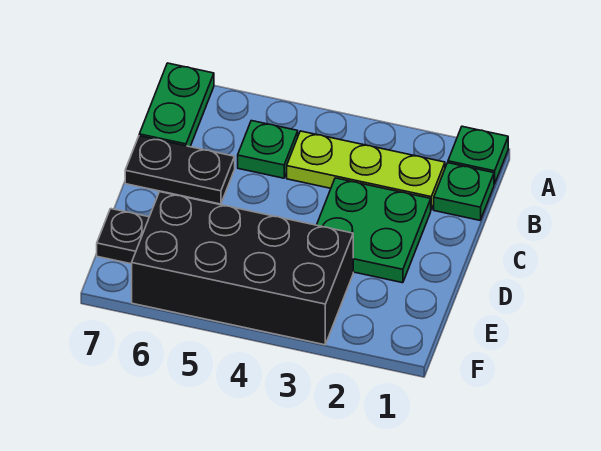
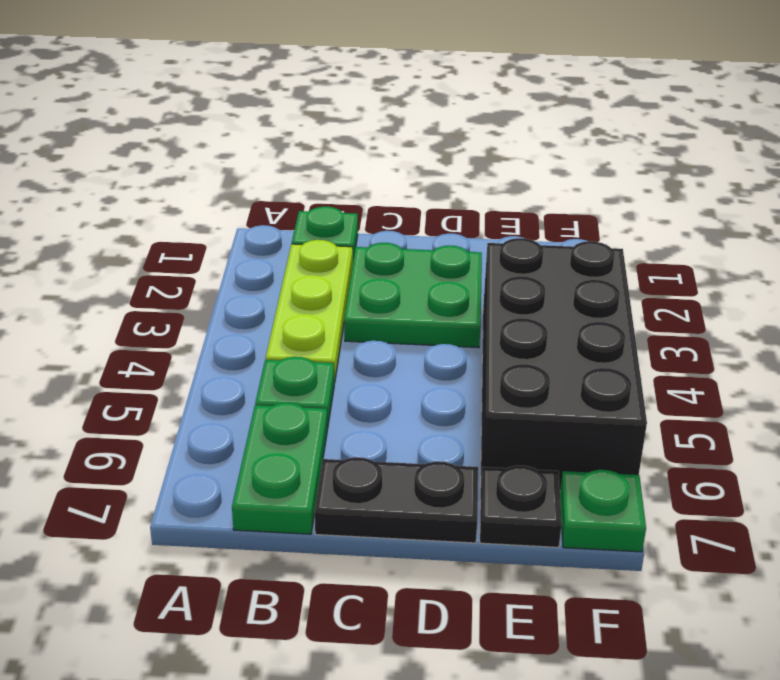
green plate A1 level 1 -> green plate F7 level 1
green plate A7:B7 level 1 -> green plate B6:B7 level 1
black plate C6:C7 level 1 -> black plate C7:D7 level 1

